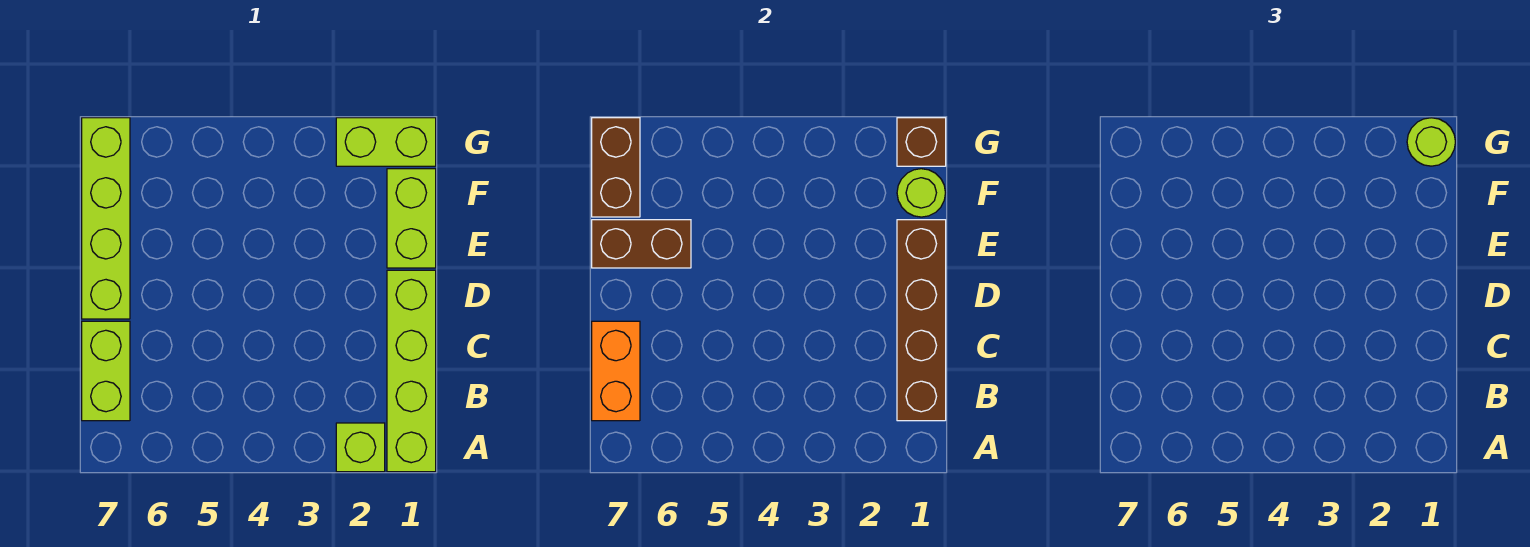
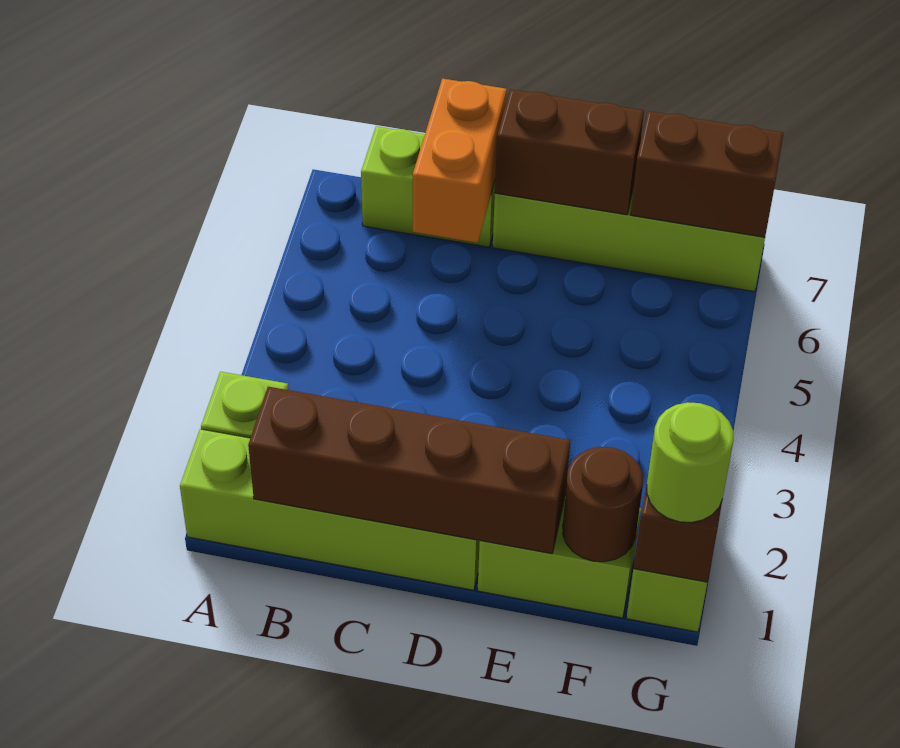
orange brick B7:C7 level 2 -> orange brick C6:C7 level 2
brown brick E6:E7 level 2 -> brown brick D7:E7 level 2
lime round brick F1 level 2 -> brown round brick F1 level 2

